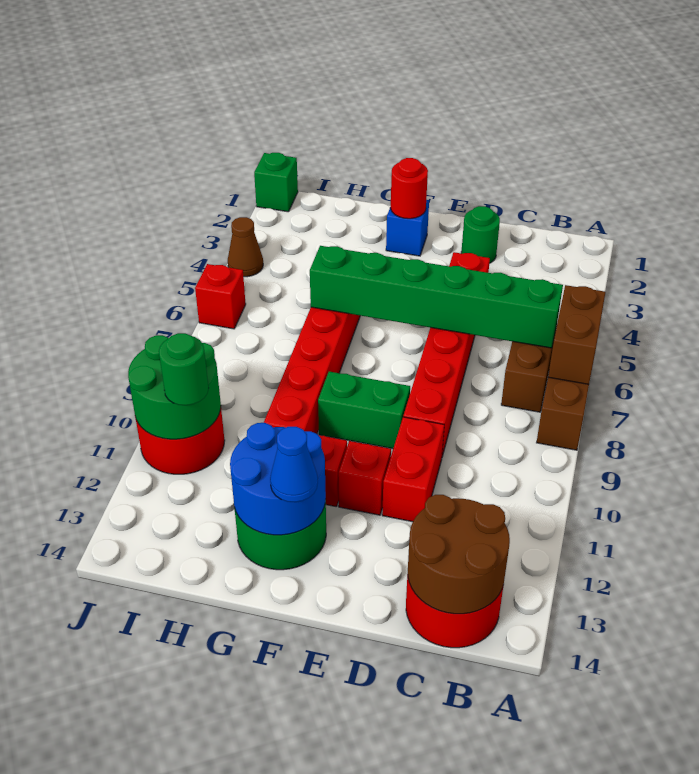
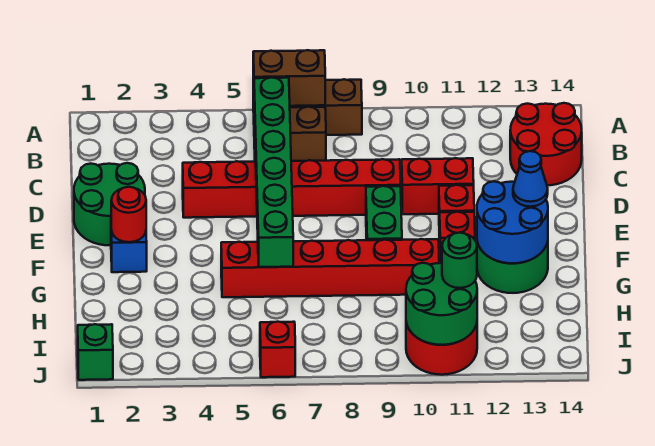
brown round brick B13:C14 level 2 -> none
green round brick D2 level 1 -> green round brick D1:E2 level 1
brown cone J4 level 1 -> none

